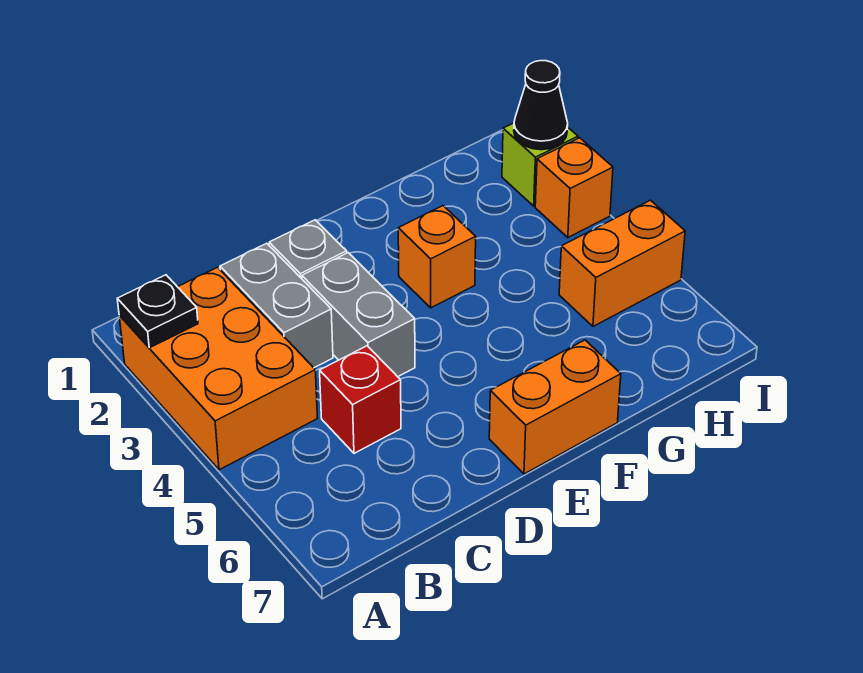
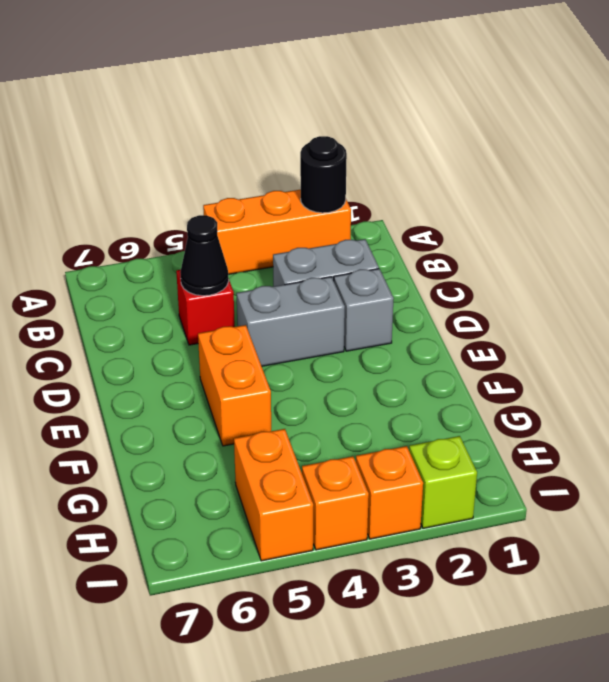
orange brick A2:B4 level 1 -> orange brick A2:A4 level 1
black plate A2 level 2 -> black round brick A2 level 2
orange brick E7:F7 level 1 -> orange brick E5:F5 level 1
orange brick F3 level 1 -> orange brick I4 level 1
black cone I2 level 2 -> black cone C5 level 2

